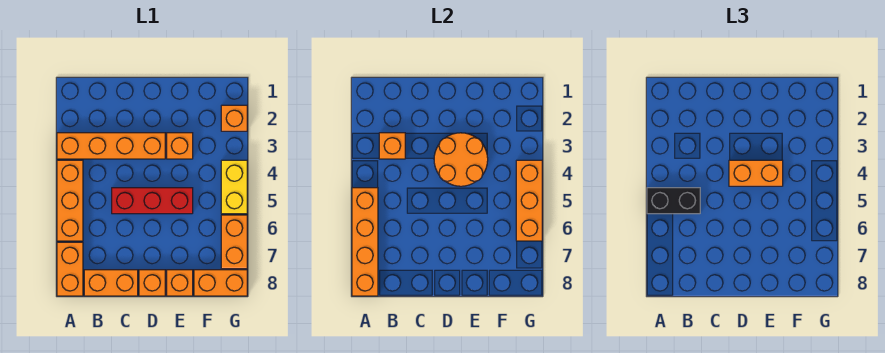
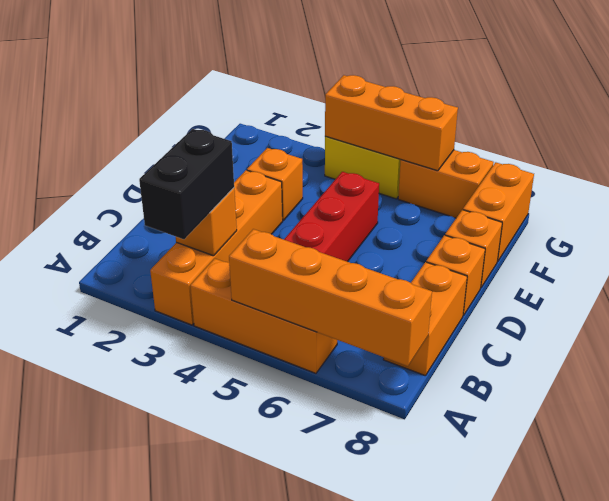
black brick A5:B5 level 3 -> black brick A3:B3 level 3
orange brick A7:A8 level 1 -> none
orange round brick D3:E4 level 2 -> none
orange brick D4:E4 level 3 -> none
orange brick G2 level 1 -> none

